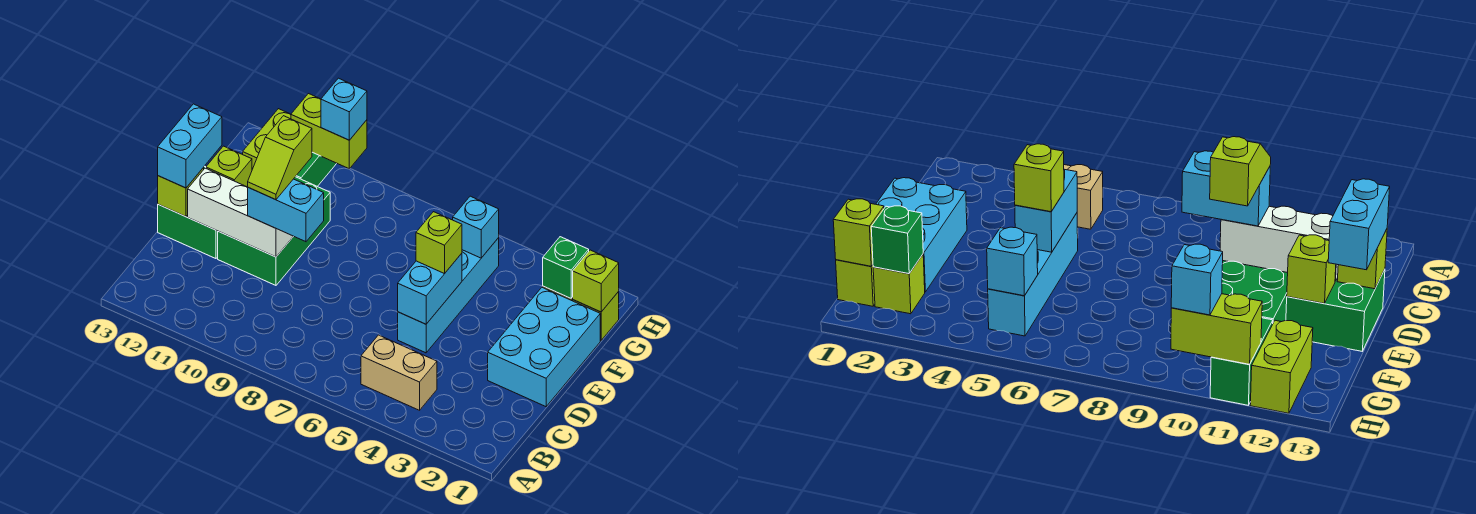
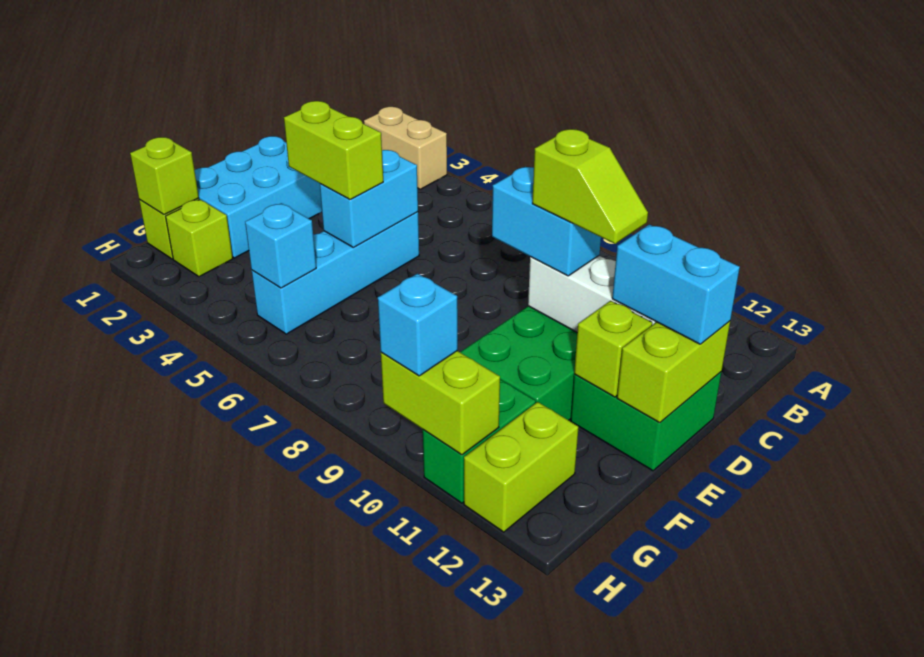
tan brick B4:B5 level 1 -> tan brick A2:A3 level 1
lime slope D10:E10 level 4 top E -> lime slope D10:D11 level 4 top 10
lime brick D13 level 2 -> lime brick D13:E13 level 2
cyan brick D13:E13 level 3 -> cyan brick D12:D13 level 3
lime brick E5 level 3 -> lime brick E4:E5 level 3
green brick G2 level 2 -> none

